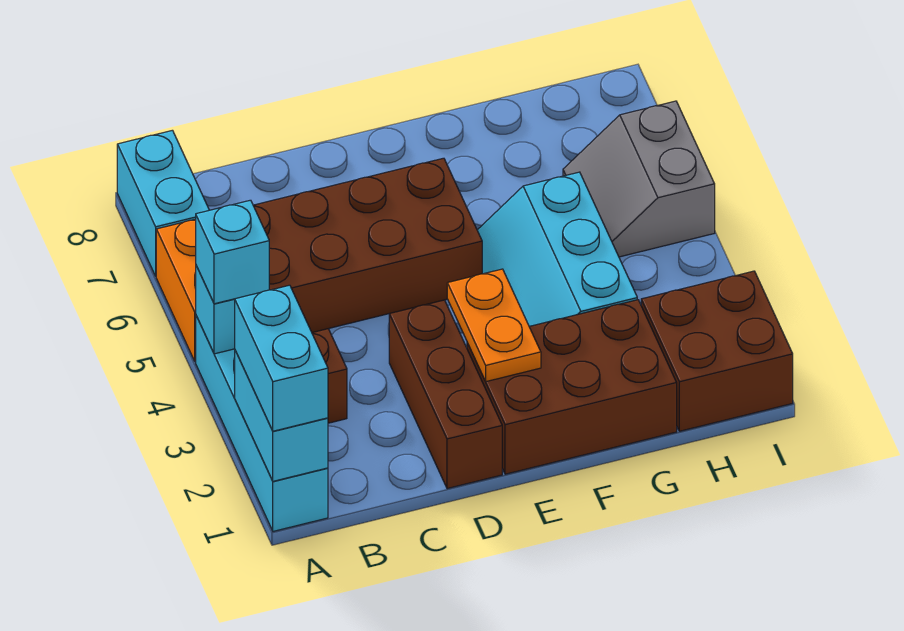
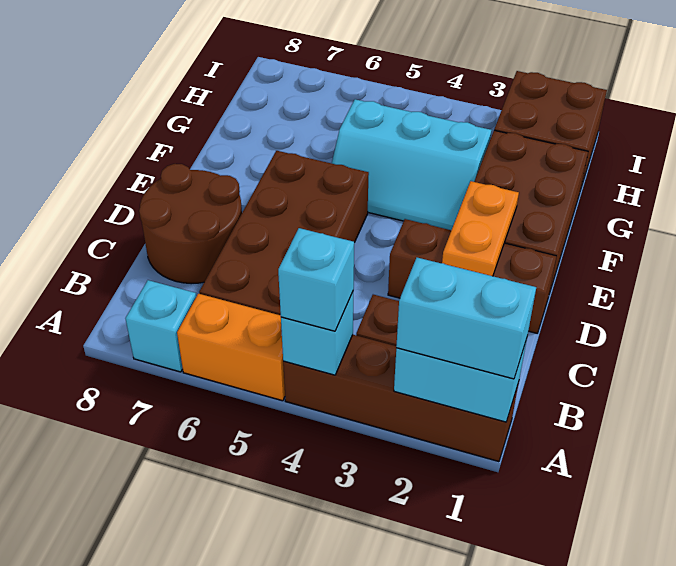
cyan brick A1:A4 level 1 -> brown brick A1:A4 level 1
cyan brick A7:A8 level 1 -> cyan brick A7 level 1
none -> brown round brick C7:D8 level 1
orange plate E2:E3 level 2 -> orange plate D2:E2 level 2
grey slope H5:I6 level 1 top I -> none

